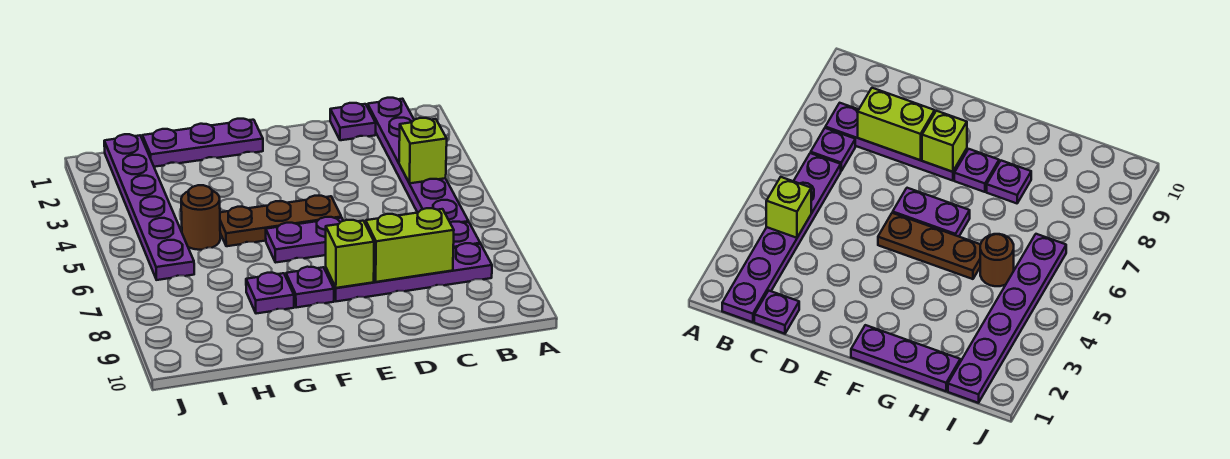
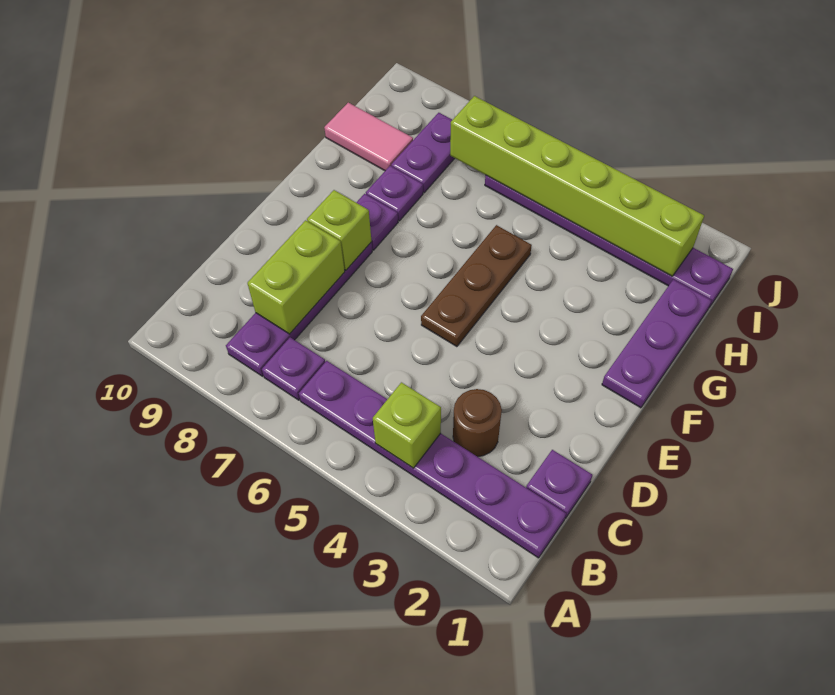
purple plate E6:F6 level 1 -> purple plate H8:I8 level 1
brown round brick H5 level 1 -> brown round brick C3 level 1
none -> pink tile H9:H10 level 1
none -> lime brick I2:I7 level 2

